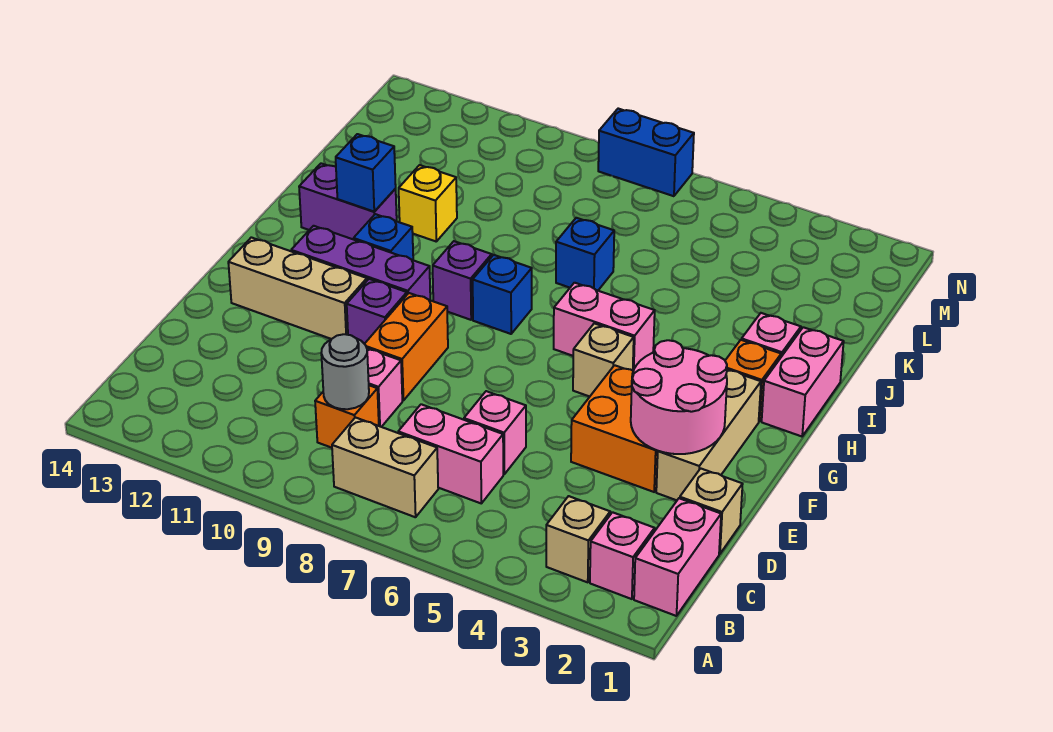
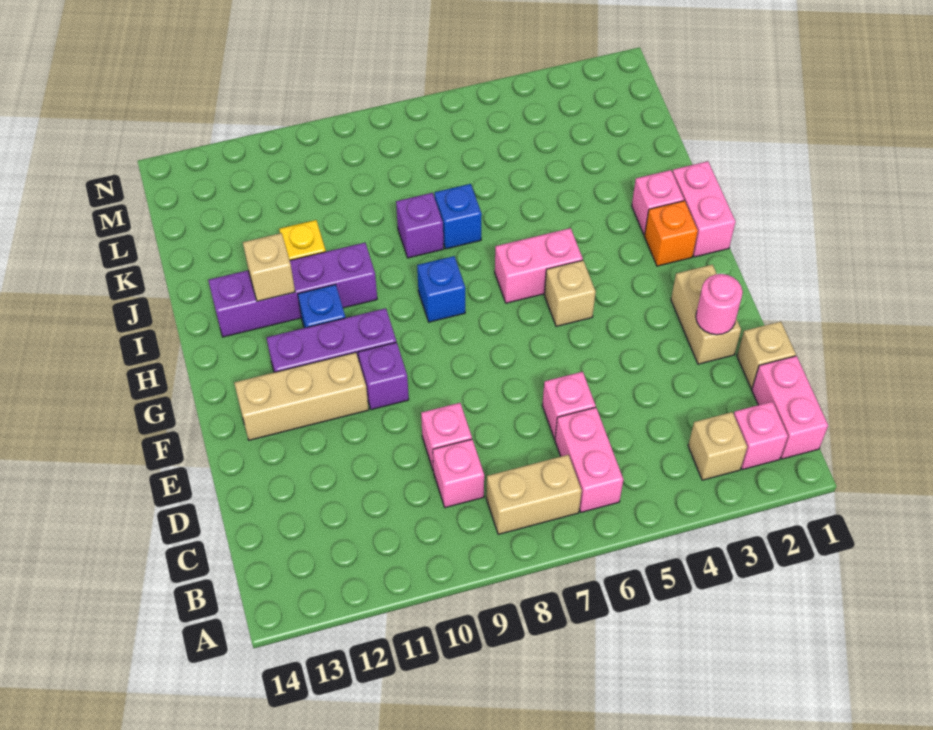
pink brick C6:C7 level 1 -> pink brick B6:C6 level 1
orange brick C9 level 1 -> pink brick C9 level 1
grey round brick C9 level 2 -> none
tan brick E2:G2 level 1 -> tan brick E2:F2 level 1
pink round brick E2:F3 level 2 -> pink round brick E2 level 2
orange brick E3:F4 level 1 -> none
orange brick E9:F9 level 1 -> none
purple brick H9 level 1 -> purple brick J8 level 1
purple brick I12:I13 level 1 -> purple brick I10:I13 level 1
blue brick I12 level 2 -> tan brick I12 level 2
blue brick N7:N8 level 1 -> none

